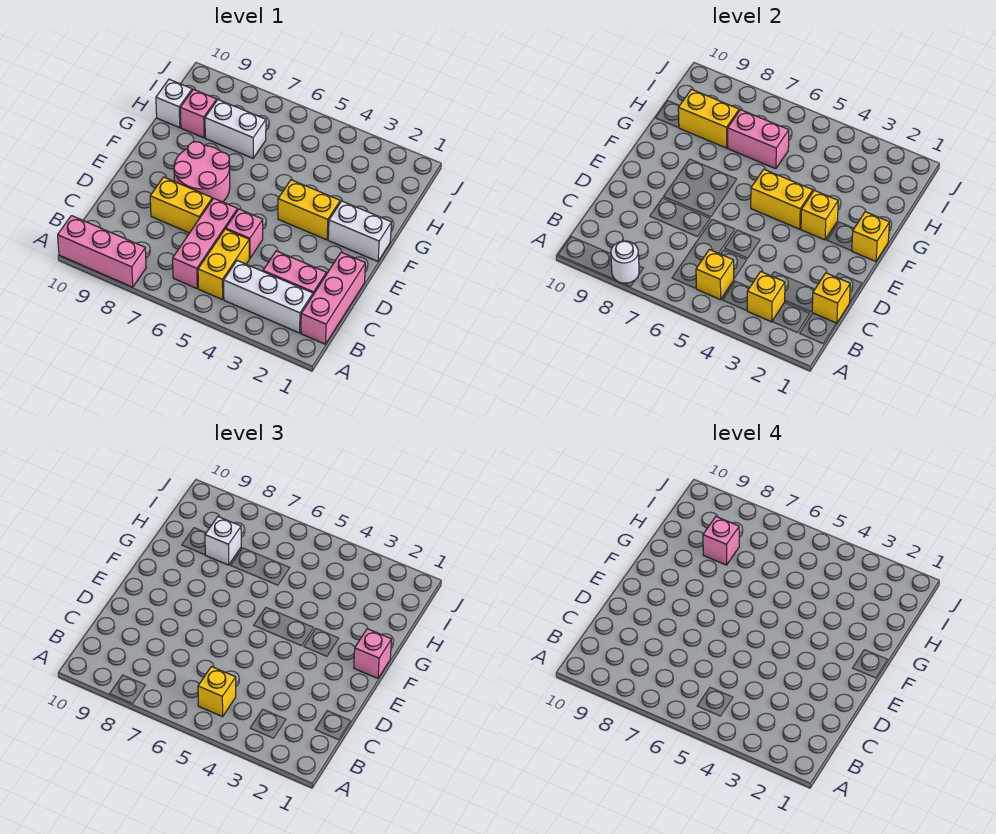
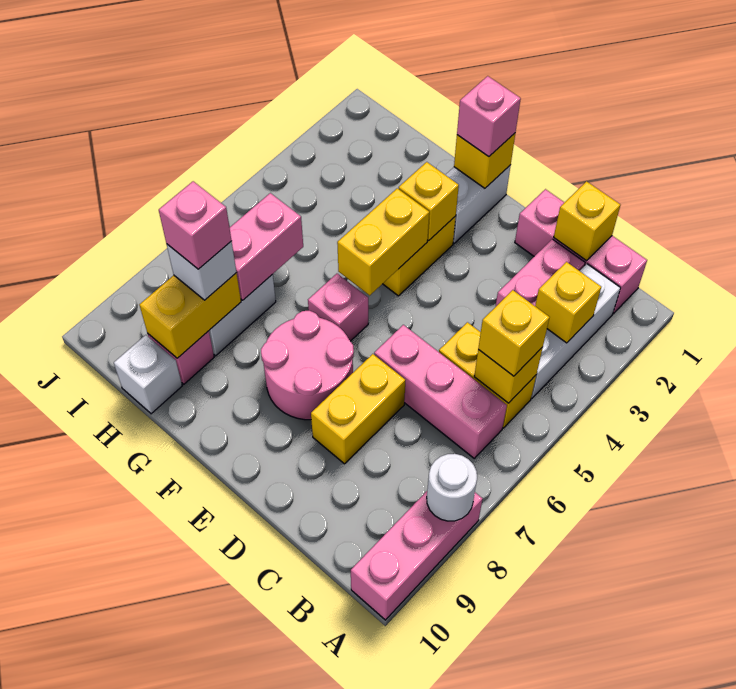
pink brick D5 level 1 -> pink brick F6 level 1

